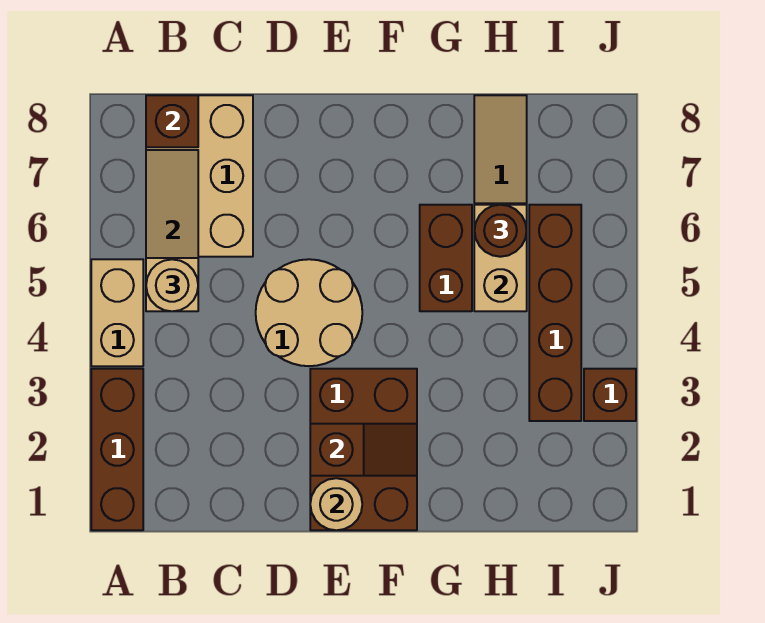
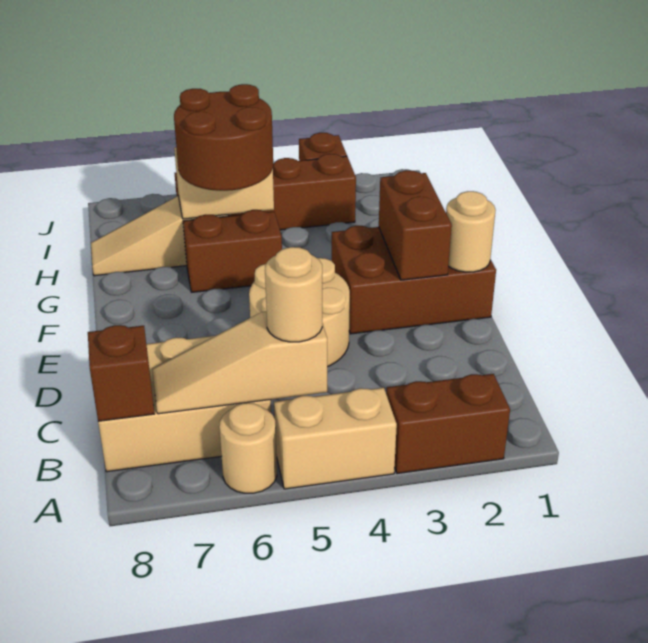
brown brick A1:A3 level 1 -> brown brick A2:A3 level 1
none -> tan round brick A6 level 1
brown slope E2:F2 level 2 top E -> brown brick E2:F2 level 2
brown round brick H6 level 3 -> brown round brick G5:H6 level 3

